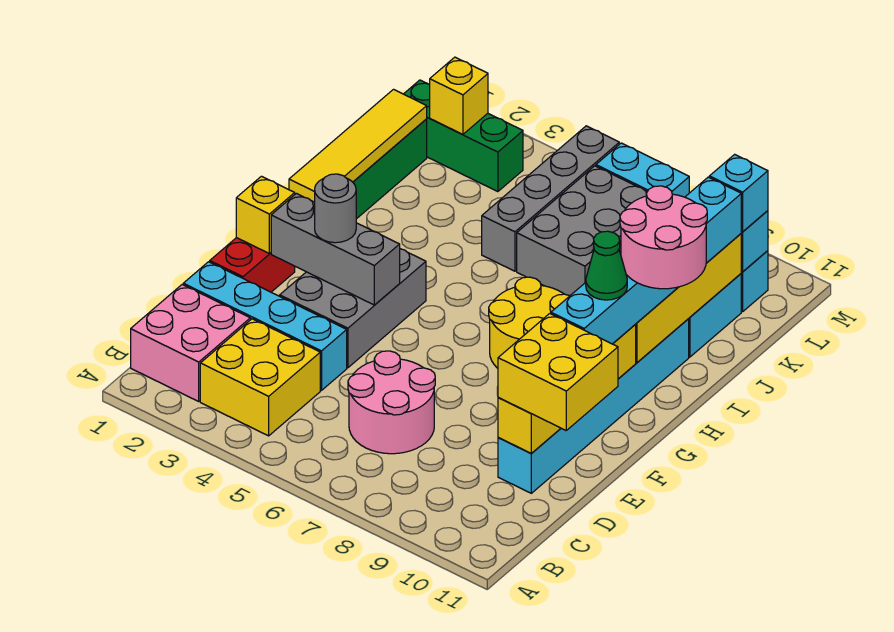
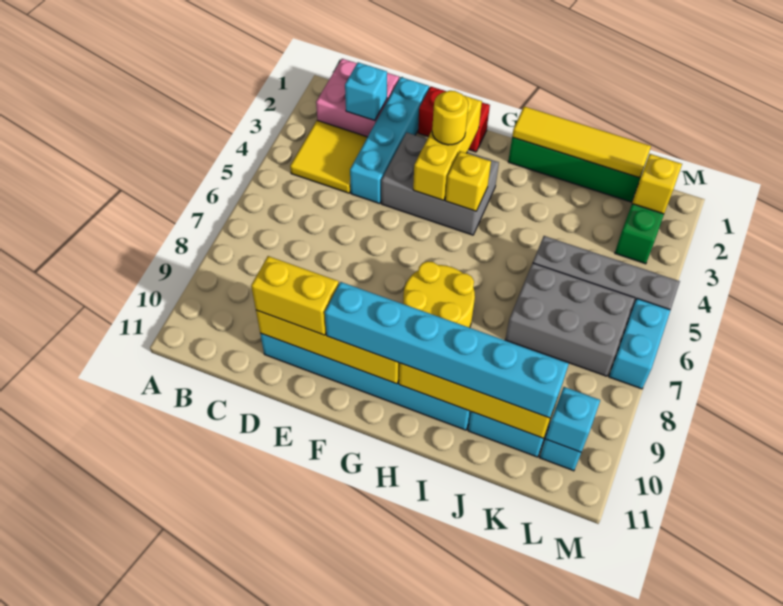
yellow brick B3:C4 level 1 -> yellow tile B3:C4 level 1
pink round brick C6:D7 level 1 -> none
yellow brick D10:E11 level 3 -> yellow brick D10:E10 level 3
yellow brick F1 level 2 -> yellow brick G4 level 2
grey brick F2:F4 level 2 -> yellow brick F2:F4 level 2
grey round brick F3 level 3 -> yellow round brick F3 level 3
green cone G10 level 4 -> none
pink round brick H10:I11 level 4 -> none
cyan brick L10 level 3 -> cyan brick C2 level 2

